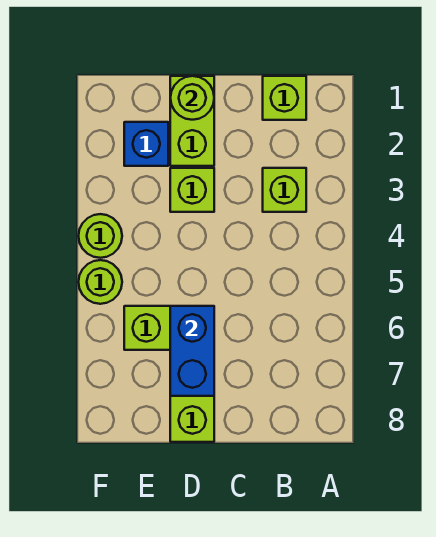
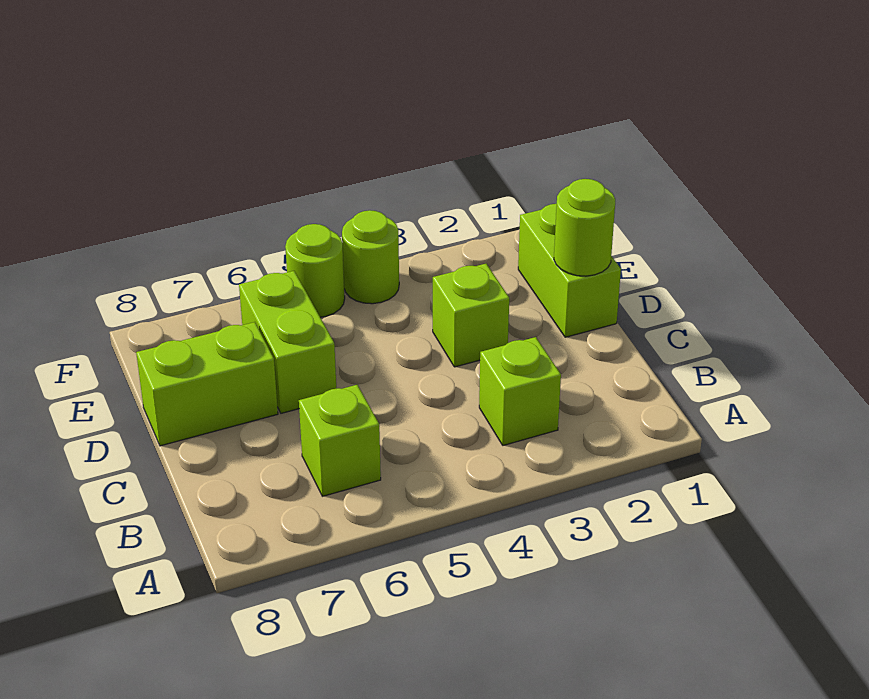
lime brick B1 level 1 -> lime brick B6 level 1
lime brick D1:D2 level 1 -> lime brick D1:E1 level 1
blue brick D6:D7 level 2 -> none
blue brick E2 level 1 -> none

